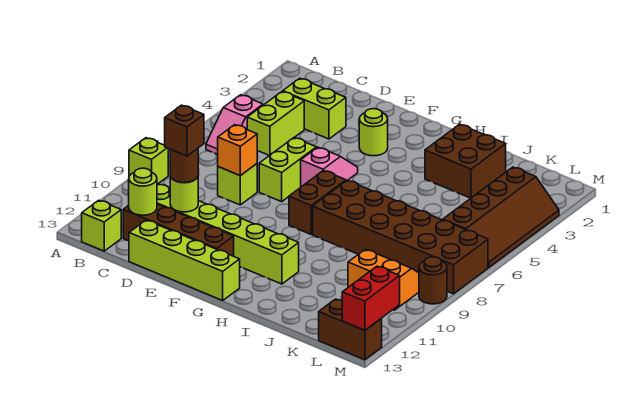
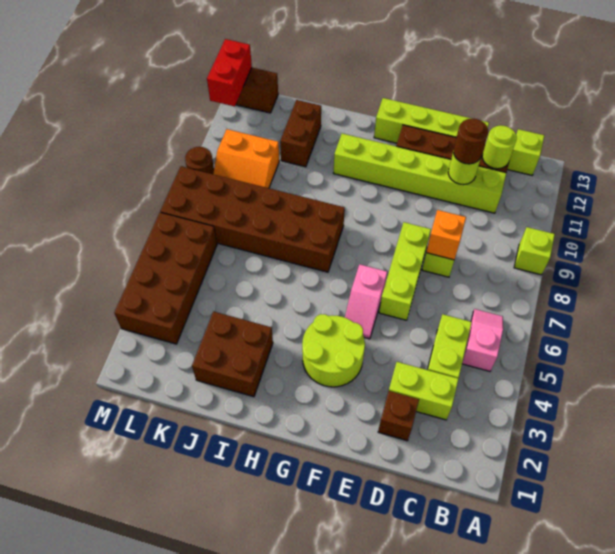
brown brick D11 level 4 -> brown brick D2 level 1
lime brick E6:E7 level 1 -> lime brick E6:E8 level 1
lime round brick F3 level 1 -> lime round brick F3:G4 level 1
brown brick G7:G8 level 1 -> brown brick J11:J12 level 1
brown slope L3:M6 level 1 top L -> brown brick L3:M6 level 1

